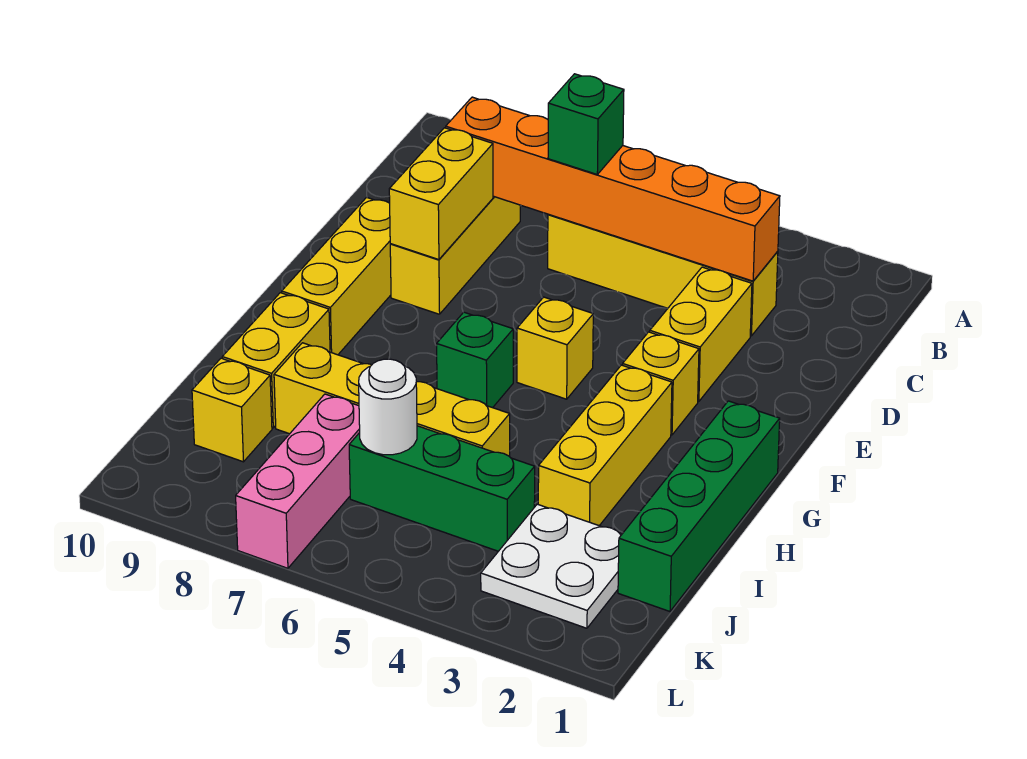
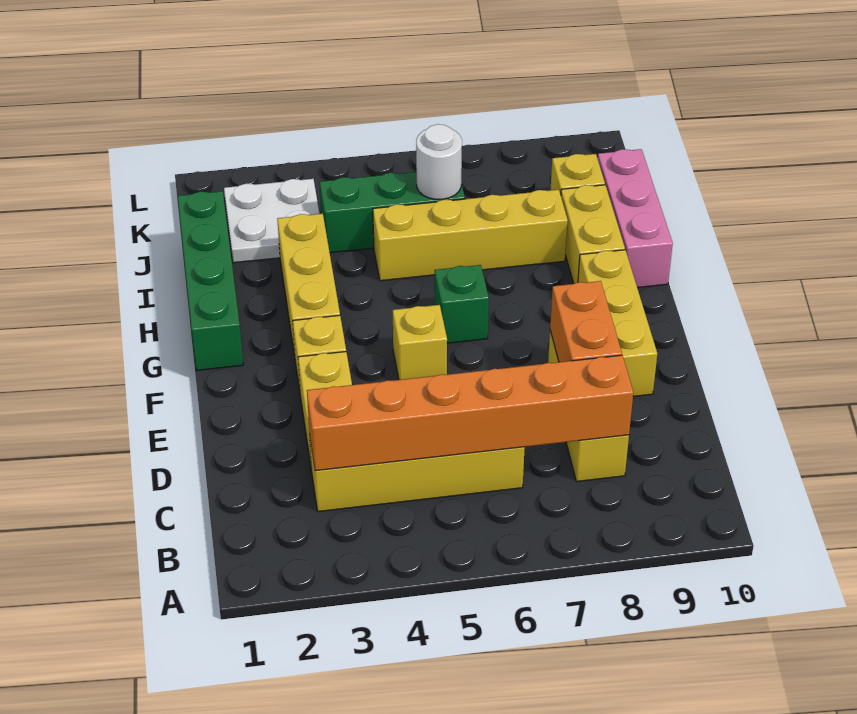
green brick C6 level 3 -> none
yellow brick D8:E8 level 2 -> orange brick D8:E8 level 2
pink brick J7:L7 level 1 -> pink brick H10:J10 level 1

